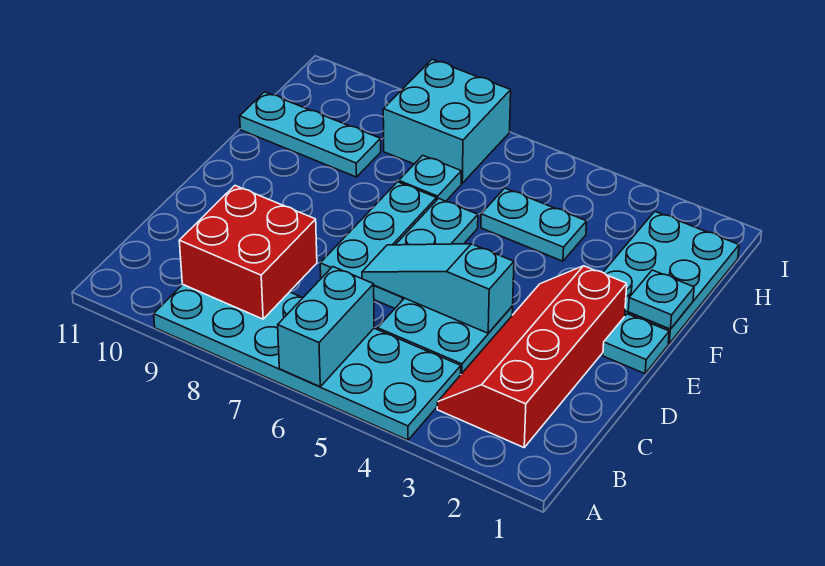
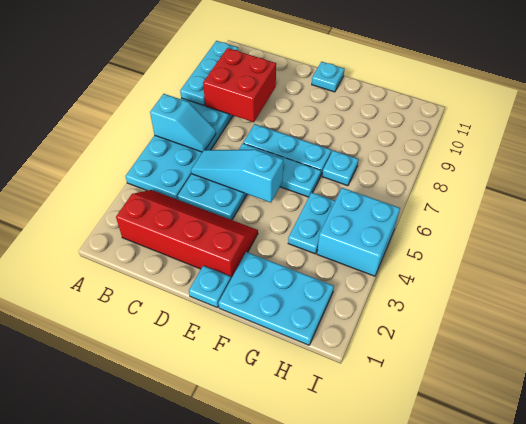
cyan brick A6:B6 level 2 -> cyan slope A6:B6 level 2 top A
cyan slope D4:D6 level 2 top 4 -> cyan slope C5:E5 level 2 top E
cyan plate F1 level 2 -> cyan plate E11 level 1
cyan plate G9:G11 level 1 -> cyan plate A8:A10 level 2
cyan brick H7:I8 level 1 -> cyan brick H4:I5 level 1

